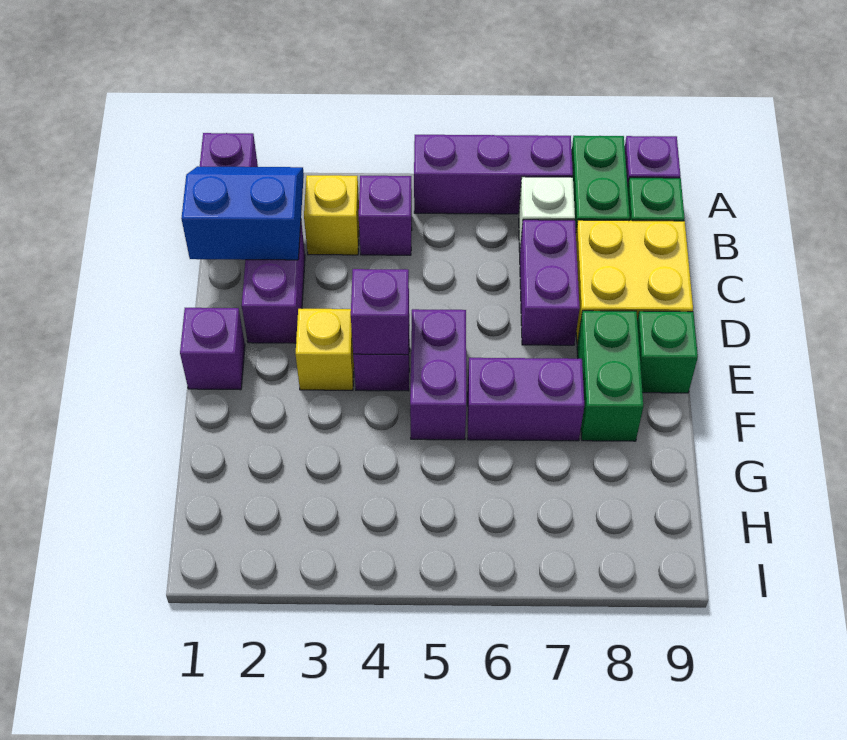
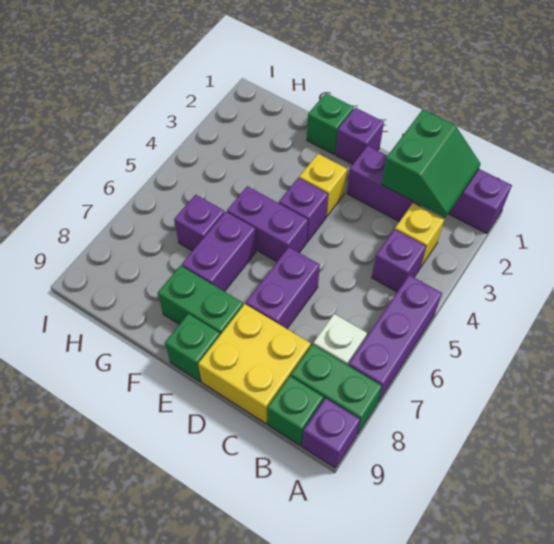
blue slope B1:C2 level 2 top C -> green slope B1:C2 level 2 top C
purple brick C7:D7 level 1 -> purple brick D6:D7 level 1
purple brick E4 level 2 -> purple brick G6 level 1
none -> green brick F1 level 1

